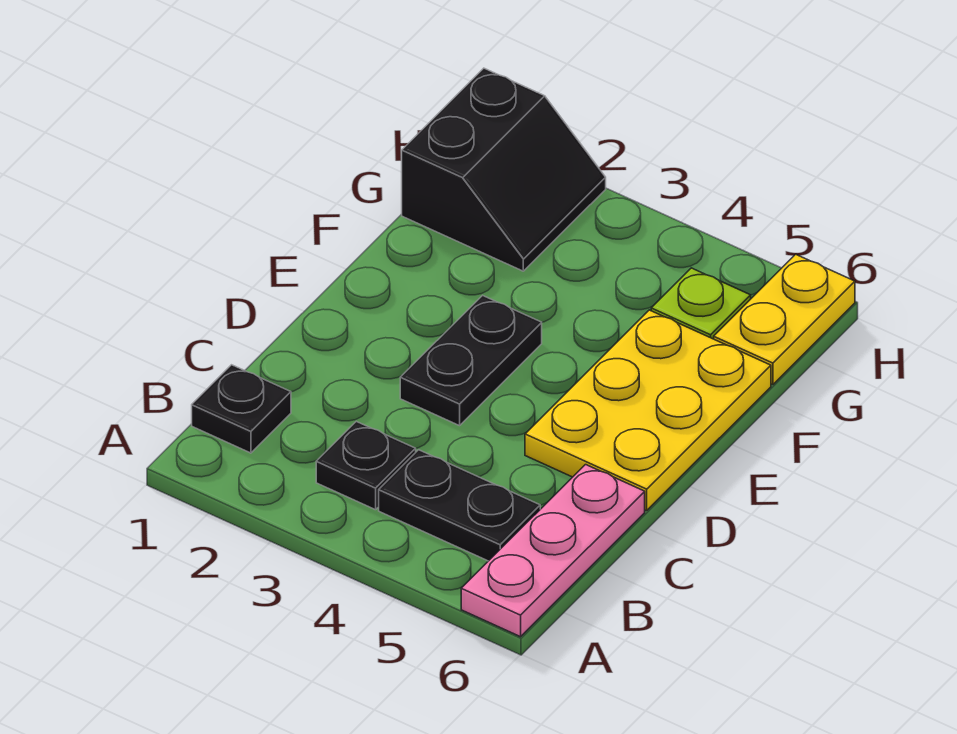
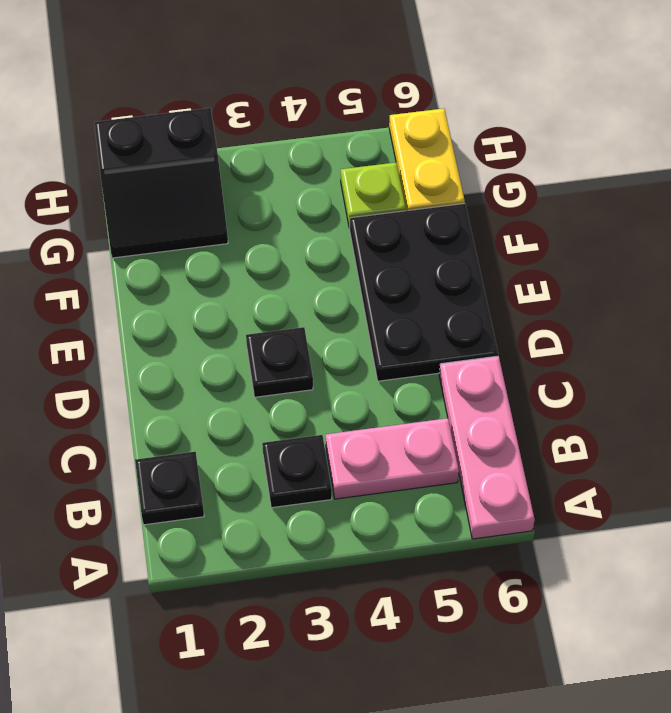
black plate B4:B5 level 1 -> pink plate B4:B5 level 1
black plate D3:E3 level 1 -> black plate D3 level 1
yellow plate D5:F6 level 1 -> black plate D5:F6 level 1
black slope G1:H2 level 1 top 1 -> black slope G1:H2 level 1 top H

